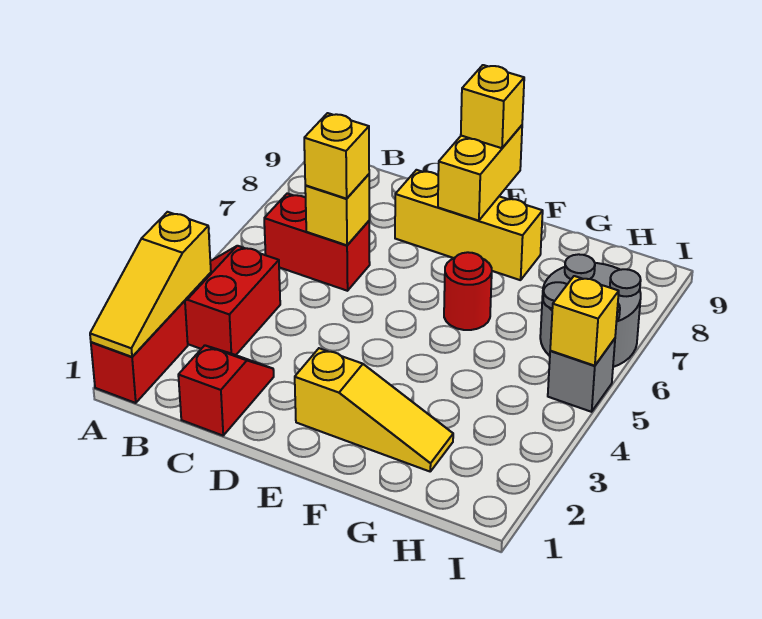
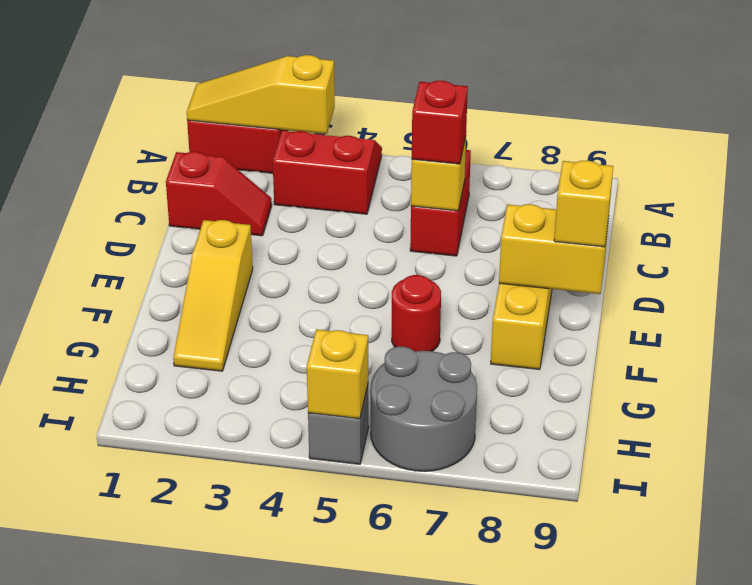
yellow brick C6 level 3 -> red brick C6 level 3

